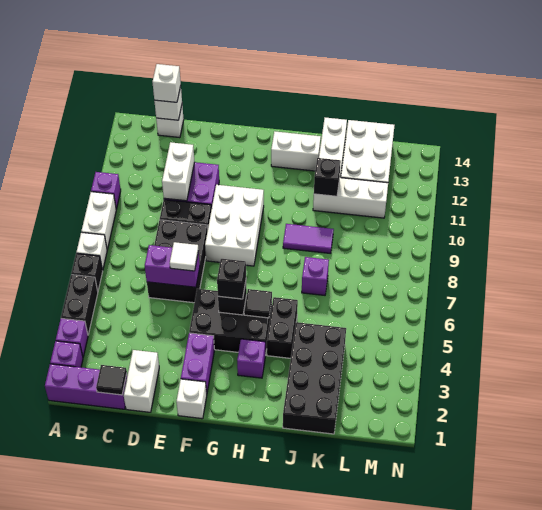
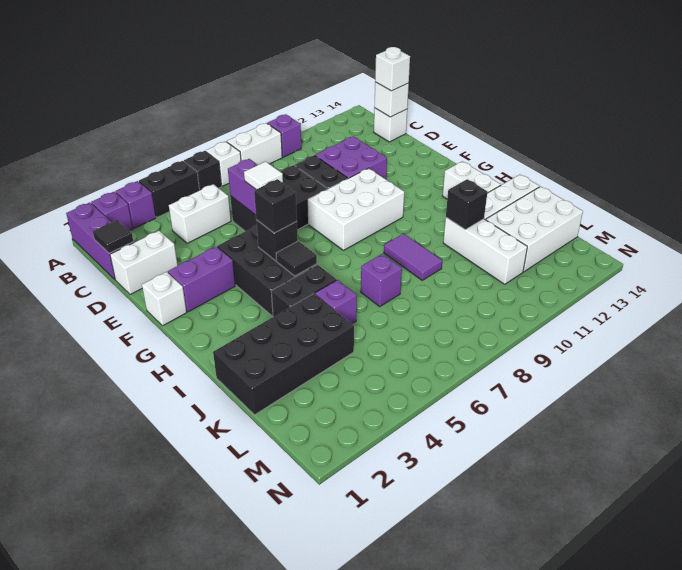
white brick D10:D11 level 2 -> white brick C4:C5 level 1
purple brick H3 level 1 -> purple brick J5 level 1

